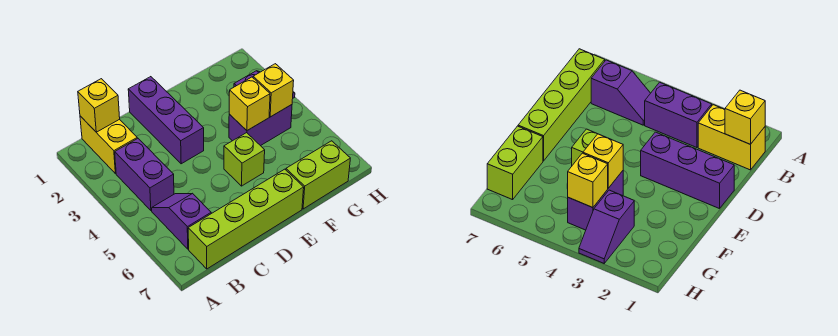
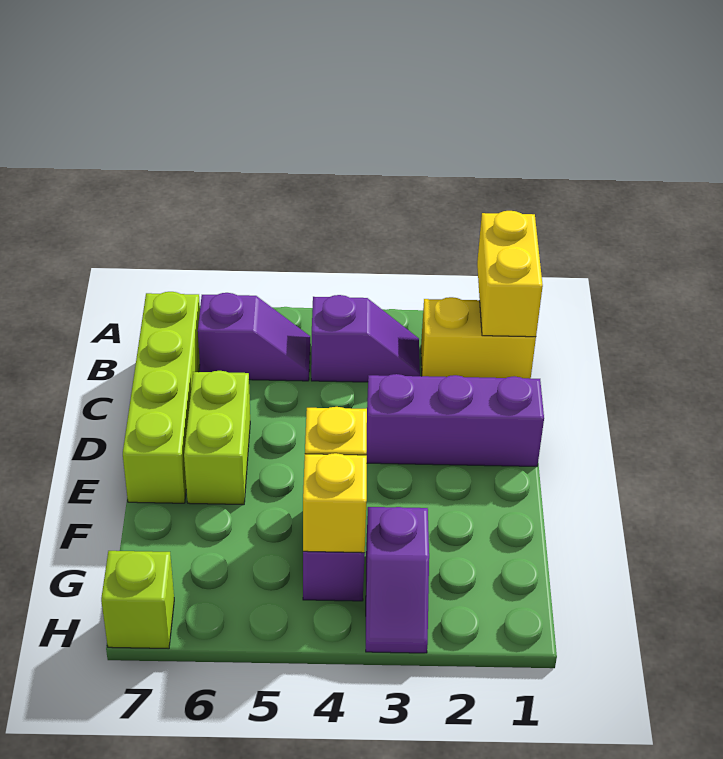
yellow brick B1 level 2 -> yellow brick A1:B1 level 2
purple brick B3:B4 level 1 -> purple slope B3:B4 level 1 top 4
lime brick E5 level 1 -> lime brick H7 level 1
lime brick F7:G7 level 1 -> lime brick D6:E6 level 1

